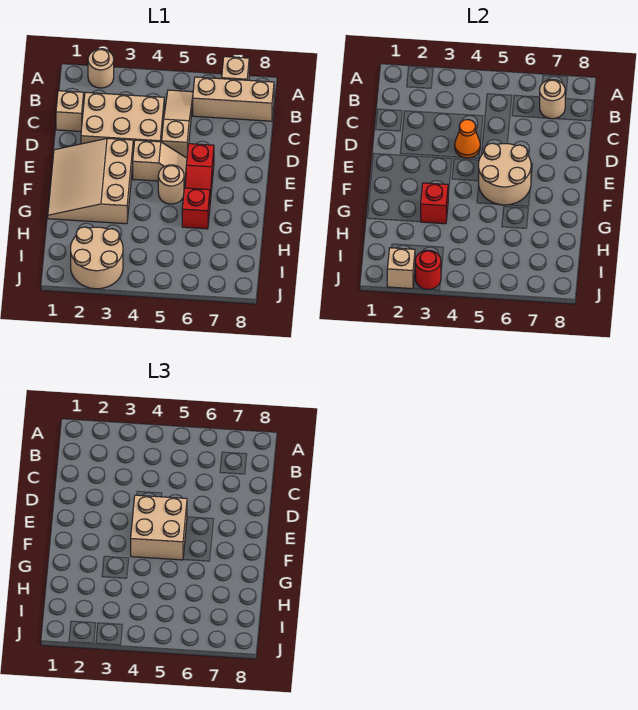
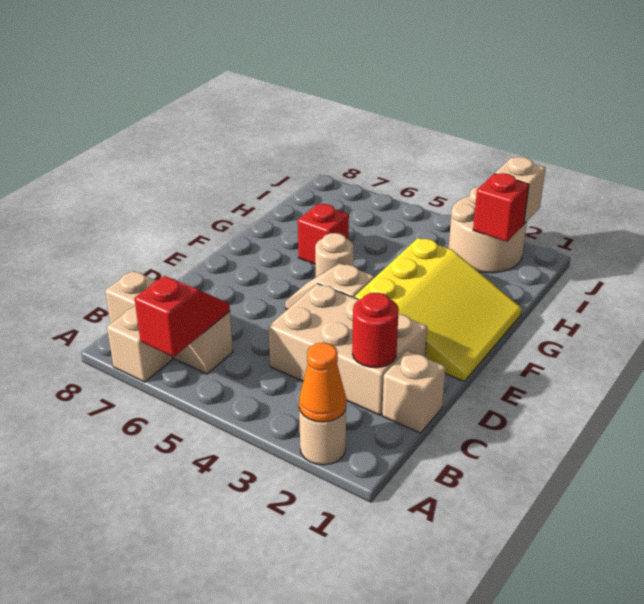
tan slope B5:D5 level 1 top D -> none
tan round brick B7 level 2 -> none
orange cone D4 level 2 -> orange cone A2 level 2
tan slope E1:G3 level 1 top 3 -> yellow slope E1:G3 level 1 top 3
tan brick E4:F5 level 3 -> none
tan round brick E5:F6 level 2 -> none
red slope E6:F6 level 1 top E -> red slope A6:B6 level 2 top A
red brick G3 level 2 -> red brick I2 level 2
red round brick J3 level 2 -> red round brick C2 level 2

